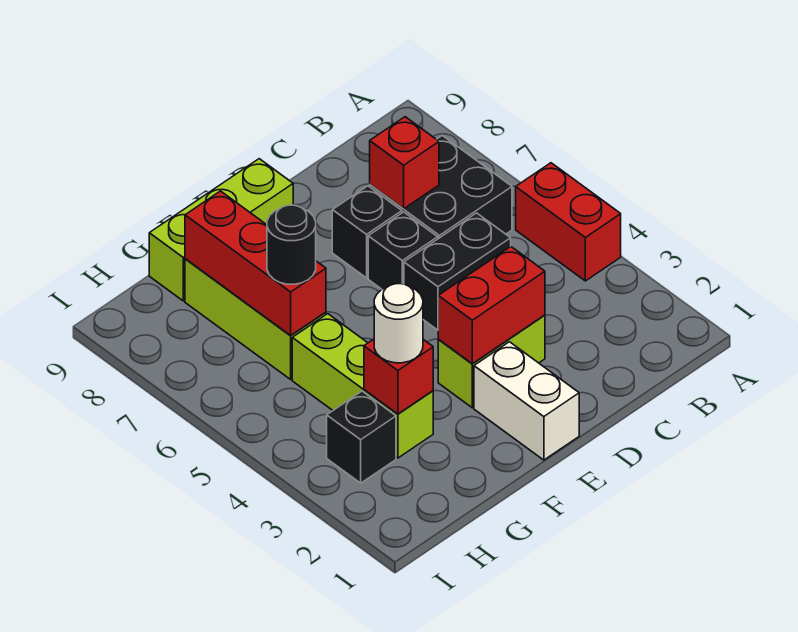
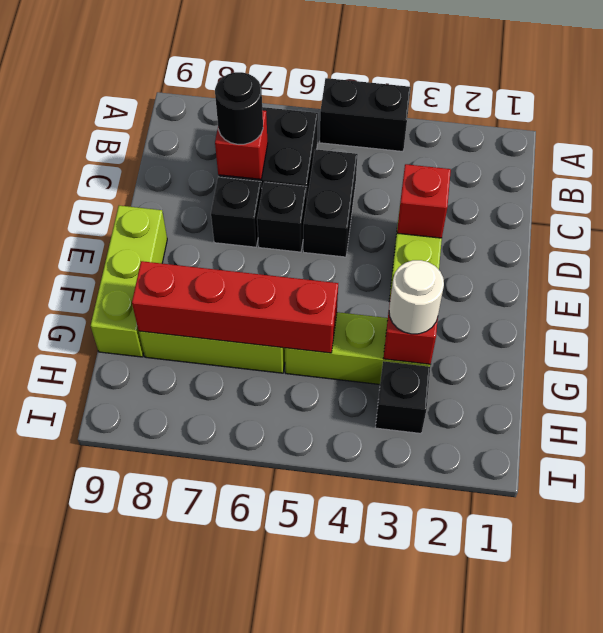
red brick A4:A5 level 1 -> black brick A4:A5 level 1
red brick D3:E3 level 2 -> red brick D3 level 2
white brick E1:E2 level 1 -> none
red brick G6:G8 level 2 -> red brick G5:G8 level 2
black round brick G6 level 3 -> black round brick C7 level 3

